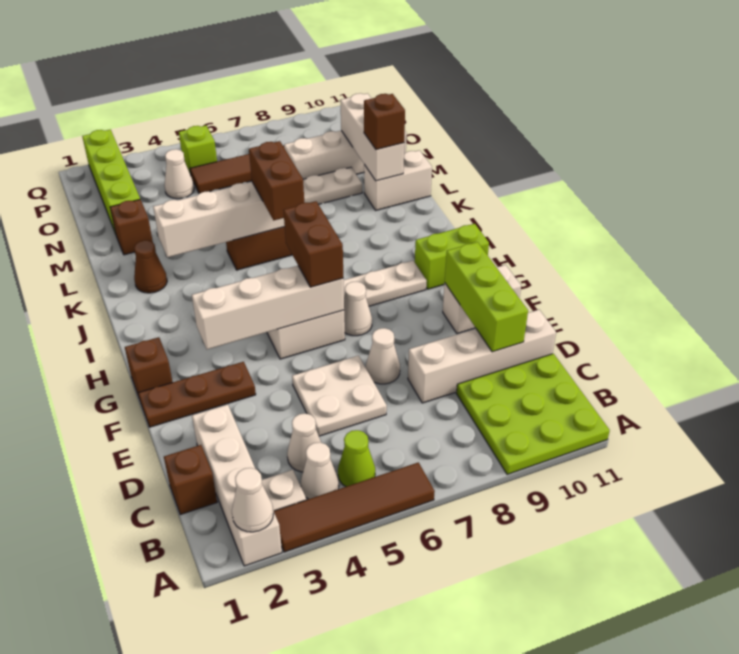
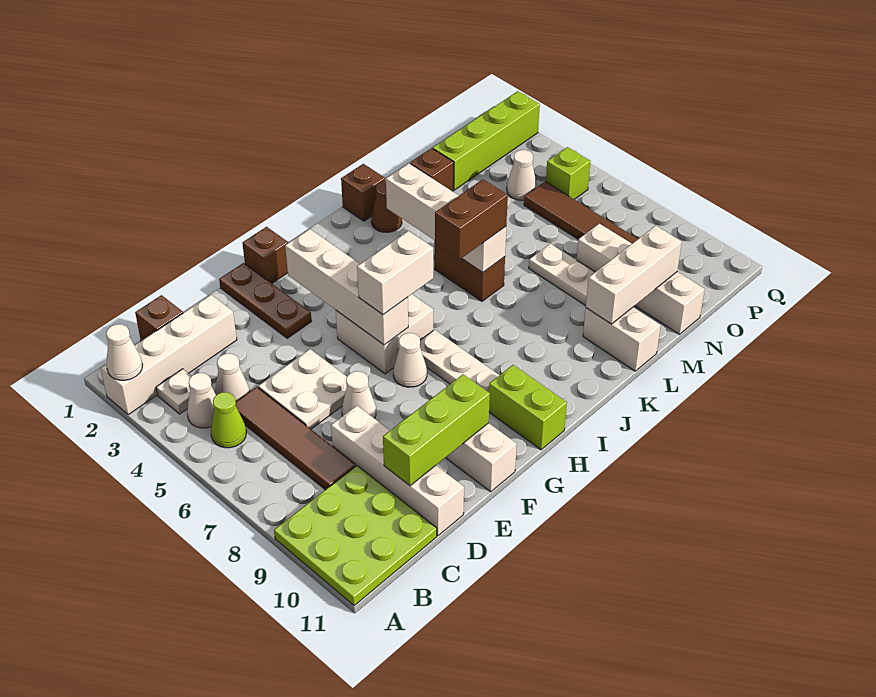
brown tile A3:A6 level 1 -> brown tile C5:C8 level 1
brown brick G6:H6 level 3 -> white brick G6:H6 level 3
brown brick L10 level 3 -> brown brick K1 level 1

